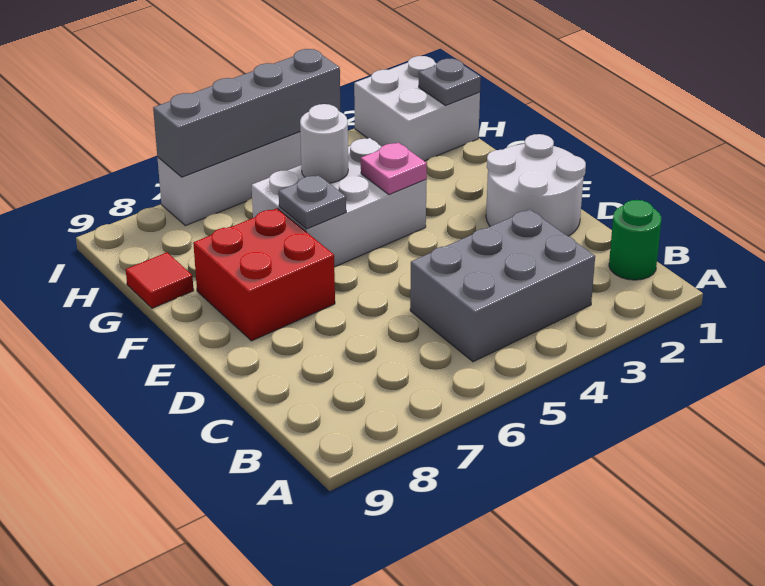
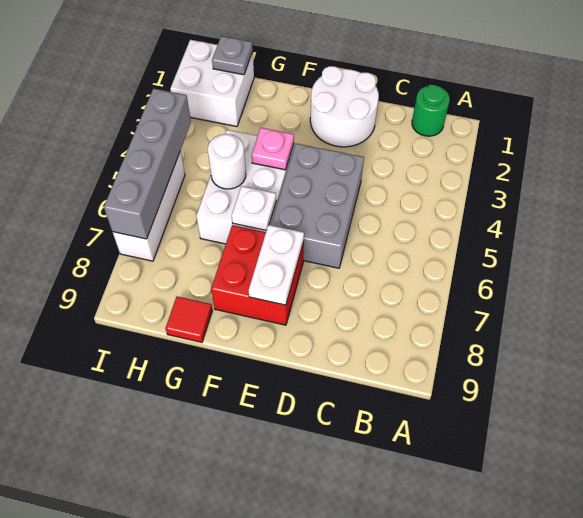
grey brick B3:C5 level 1 -> grey brick D4:E6 level 1
none -> white plate E7:E8 level 2
grey plate F6 level 2 -> white plate F6 level 2

